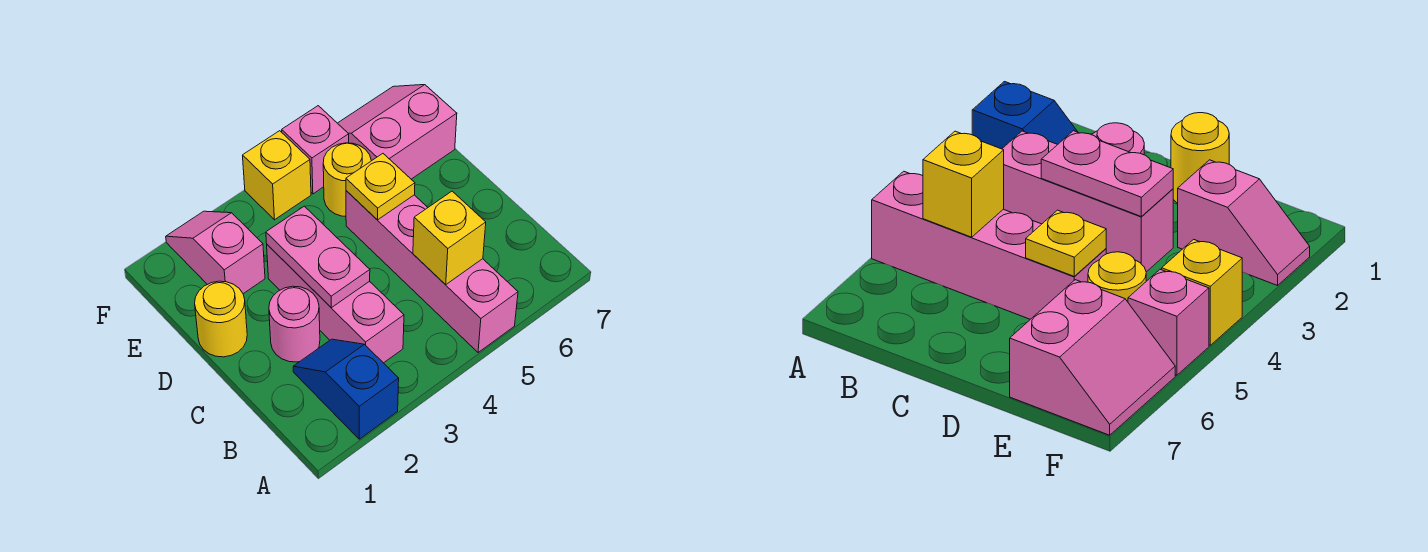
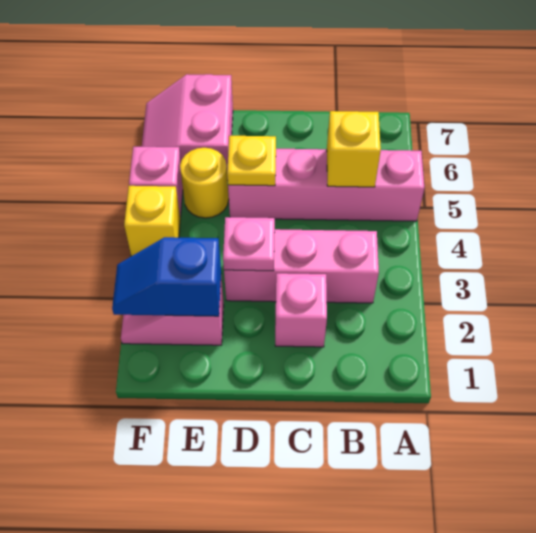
blue slope A2:B2 level 1 top A -> blue slope E2:F2 level 2 top E
pink round brick C2 level 1 -> pink brick C2 level 1
pink plate C3:D3 level 2 -> pink plate D3 level 2
yellow round brick D1 level 1 -> none

